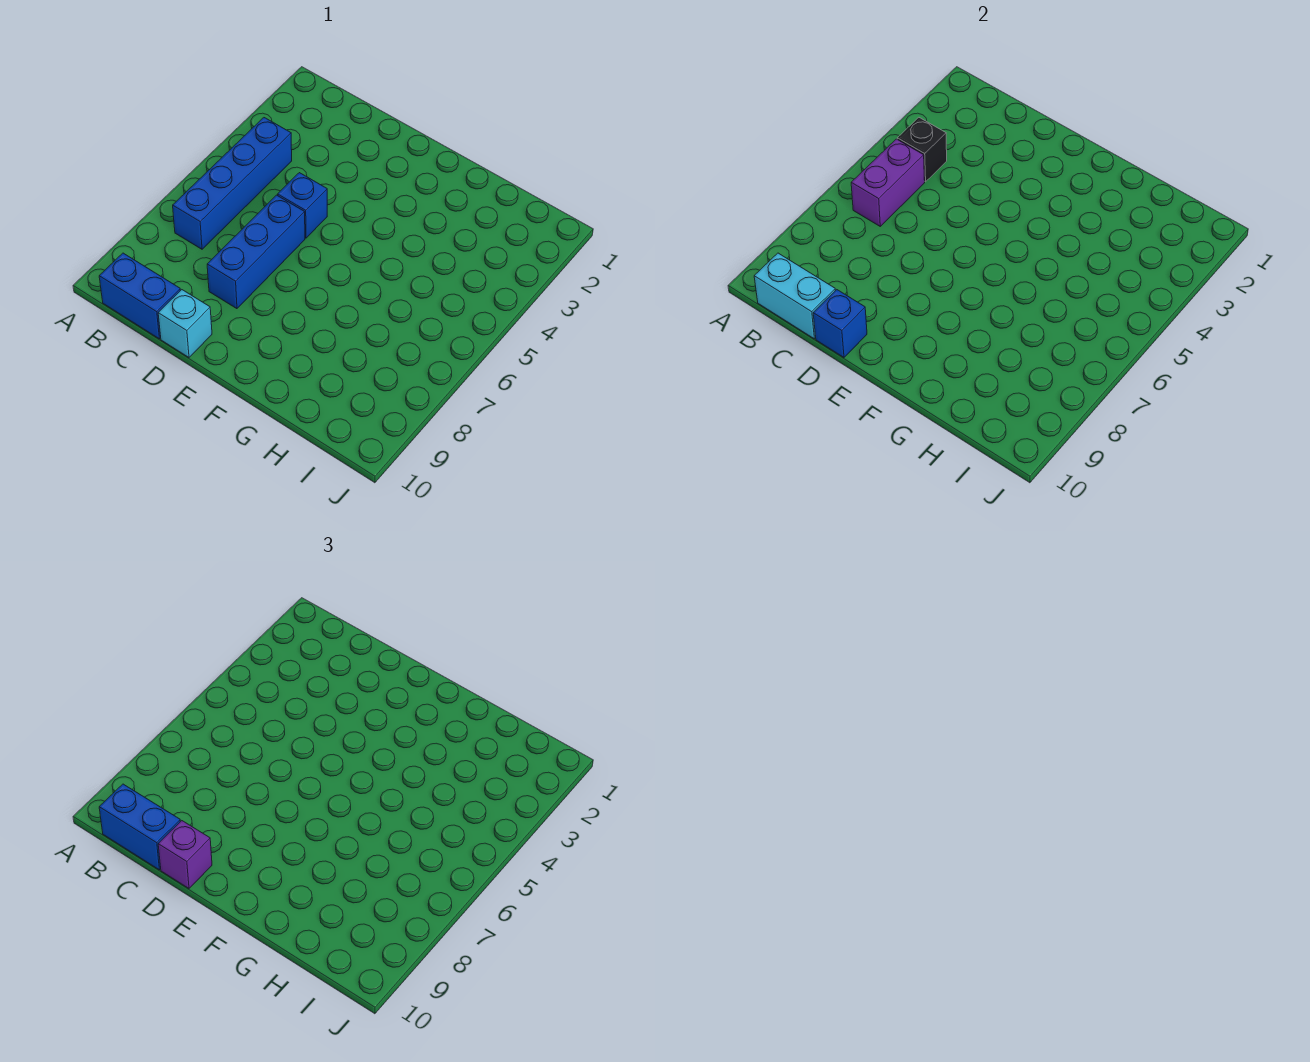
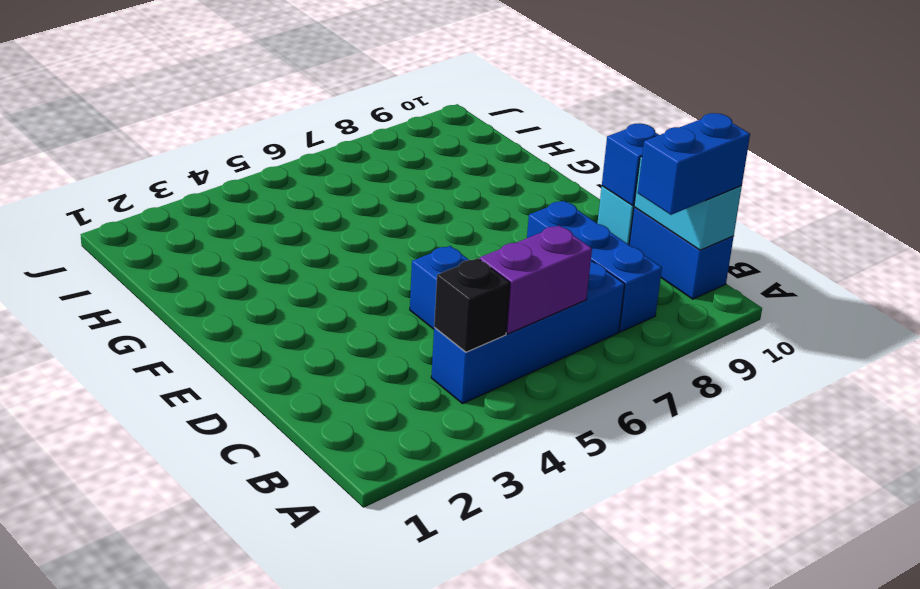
blue brick B10:C10 level 3 -> blue brick B9:B10 level 3
blue brick D6:D8 level 1 -> blue brick B8:D8 level 1
purple brick D10 level 3 -> none

